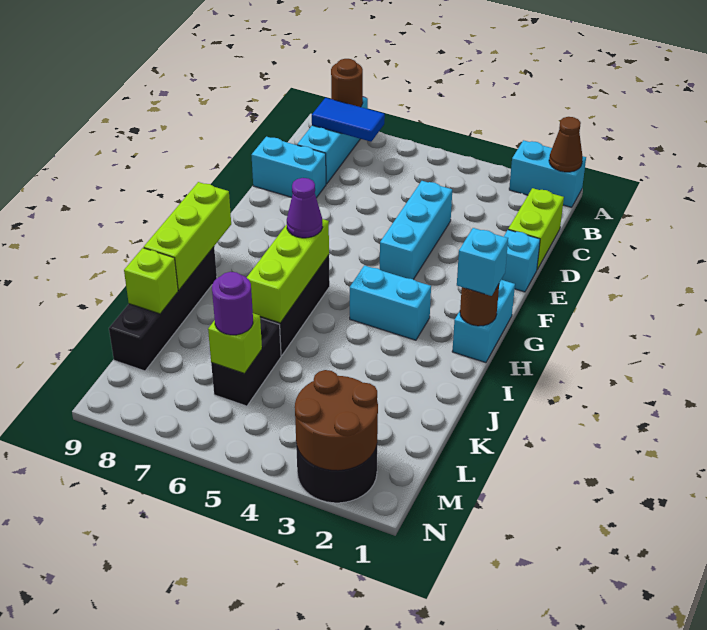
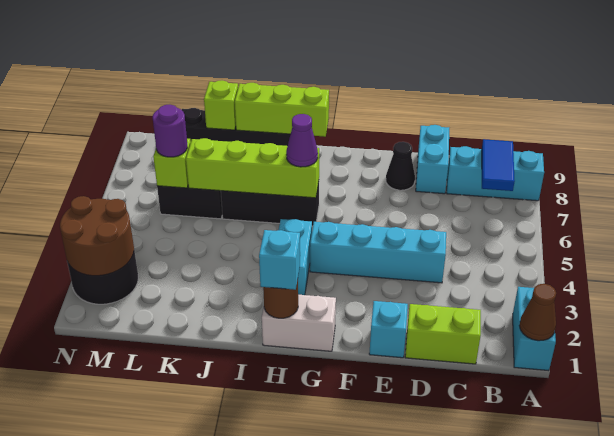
brown round brick A8 level 2 -> none
cyan brick D4:F4 level 1 -> cyan brick D4:G4 level 1
none -> black cone E8 level 1
cyan brick G1:H1 level 1 -> white brick G1:H1 level 1
lime brick H6:J6 level 2 -> lime brick H6:K6 level 2

